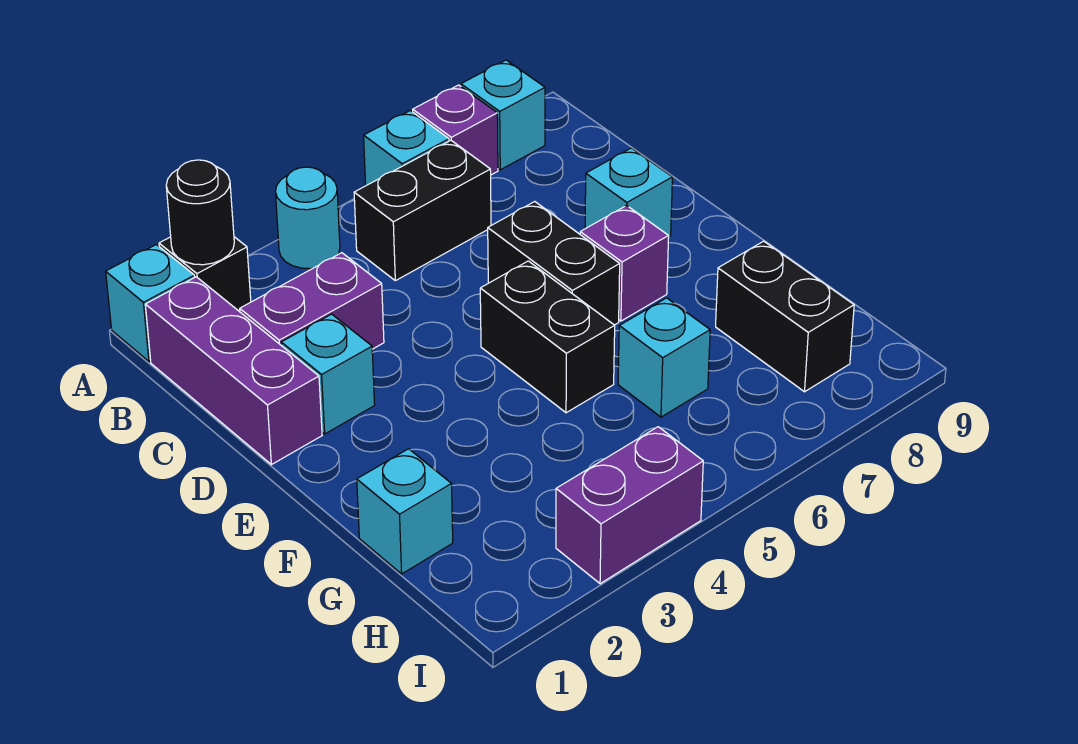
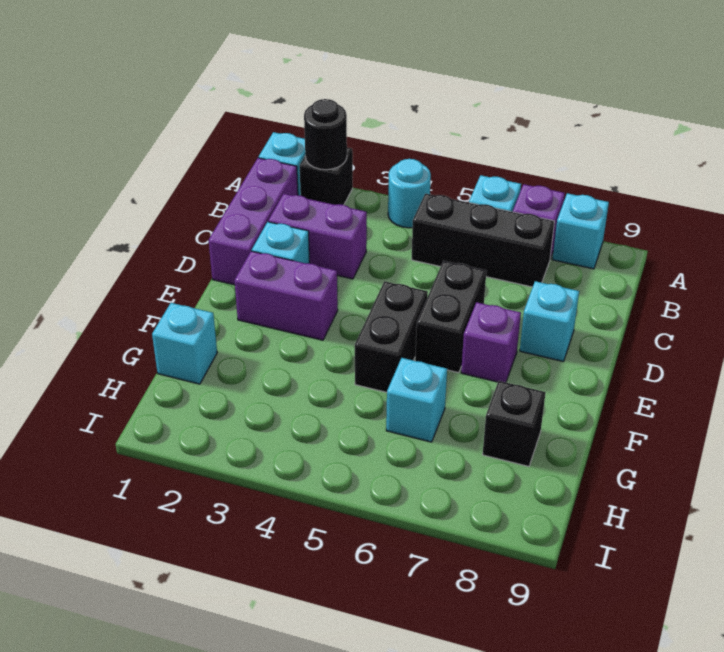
black brick B5:B6 level 1 -> black brick B5:B7 level 1
black brick G8:H8 level 1 -> black brick G8 level 1
purple brick I3:I4 level 1 -> purple brick E2:E3 level 1

